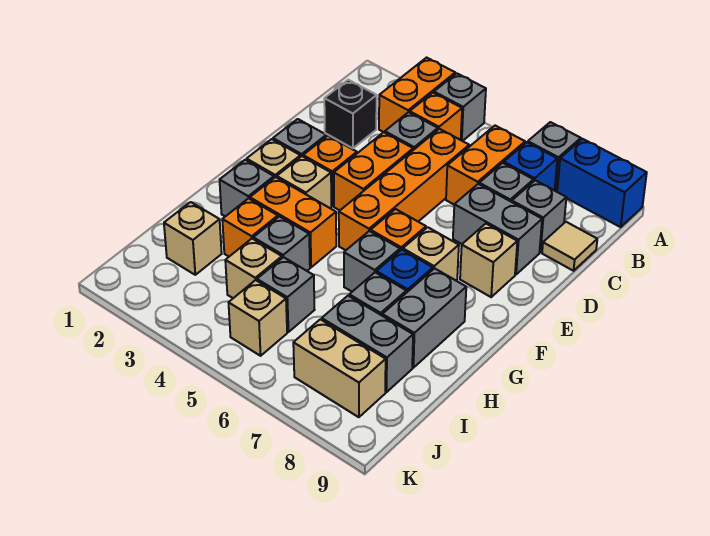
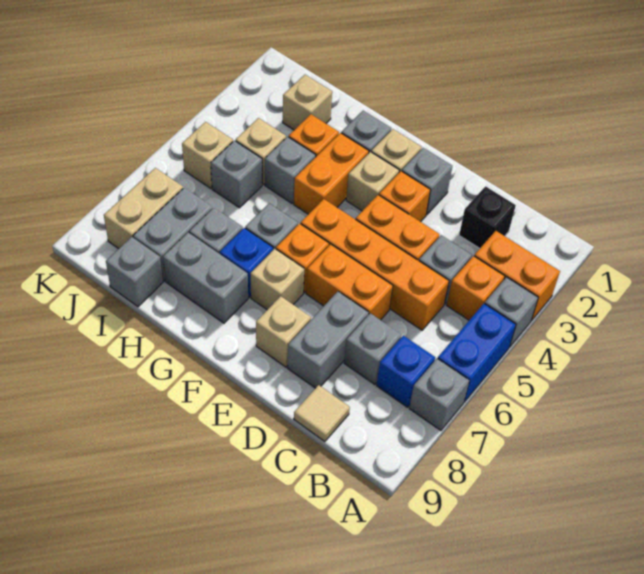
blue brick A8:A9 level 1 -> blue brick A5:A6 level 1
orange brick B6:C6 level 1 -> orange brick D6:E6 level 1
grey brick C8 level 1 -> grey brick I9 level 1

